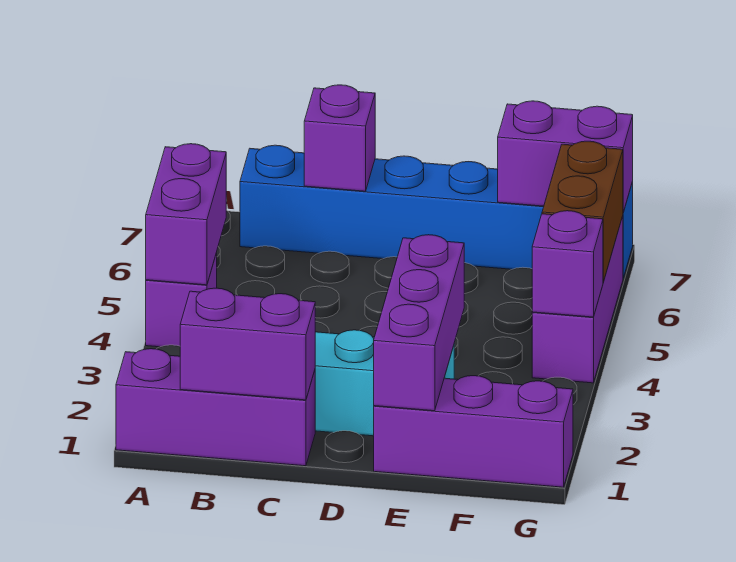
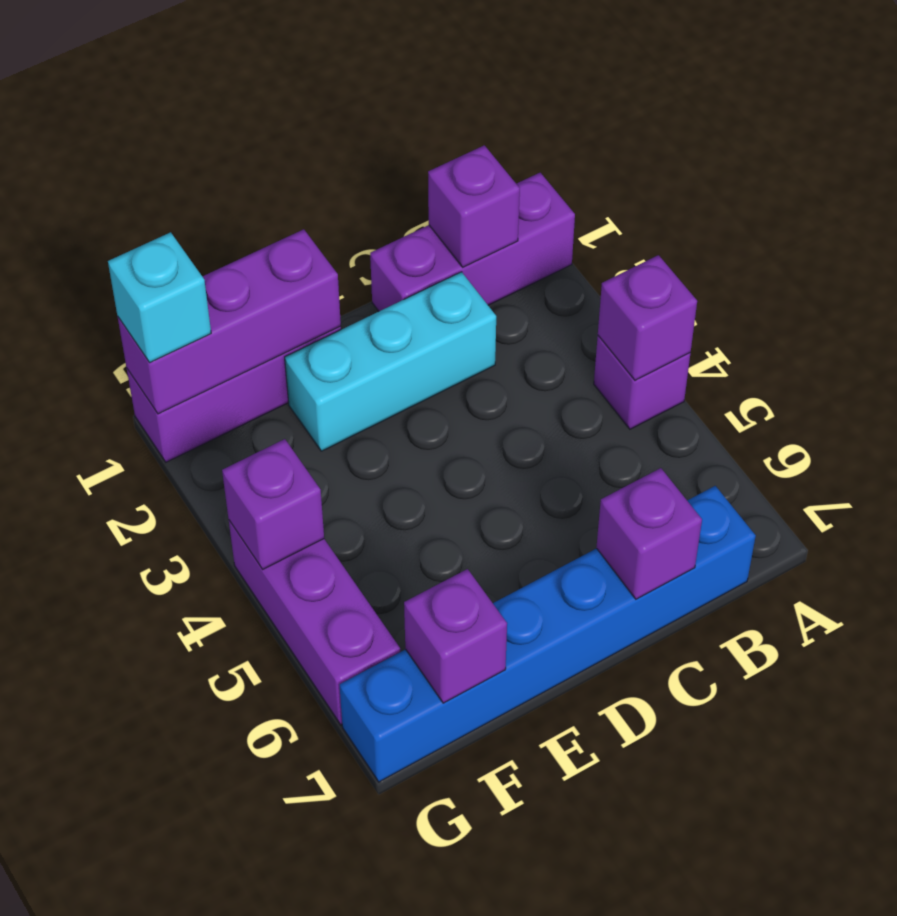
purple brick A4:A5 level 2 -> purple brick A4 level 2
purple brick B1:C1 level 2 -> purple brick B1 level 2
purple brick E1:E3 level 2 -> purple brick E1:G1 level 2
purple brick F7:G7 level 2 -> purple brick F7 level 2
none -> cyan brick G1 level 3
brown brick G5:G6 level 2 -> none

